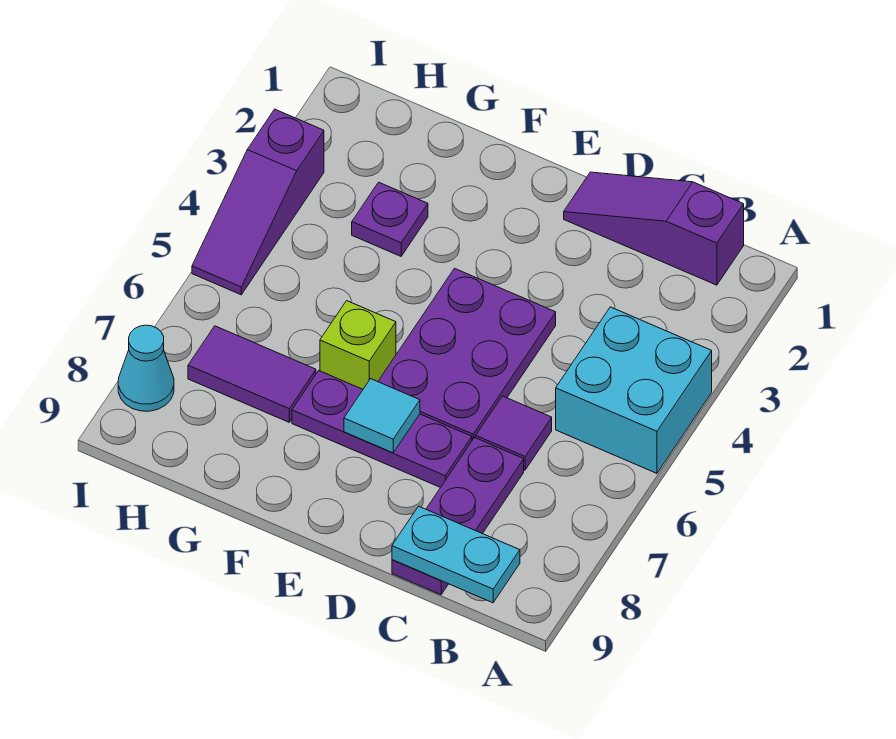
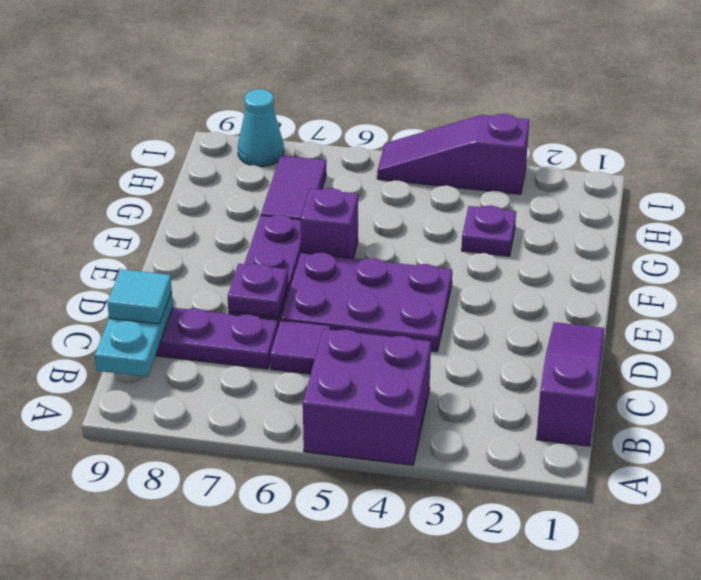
cyan brick A4:B5 level 1 -> purple brick A4:B5 level 1
none -> purple plate D7 level 2
cyan tile E7 level 2 -> cyan tile C9 level 3
lime brick F6 level 1 -> purple brick F6 level 1

